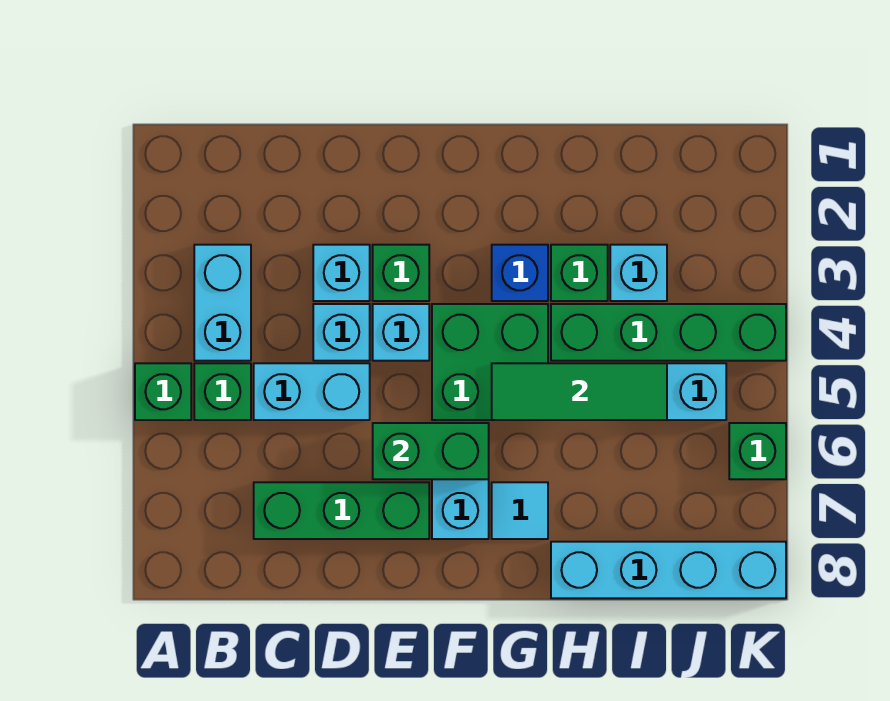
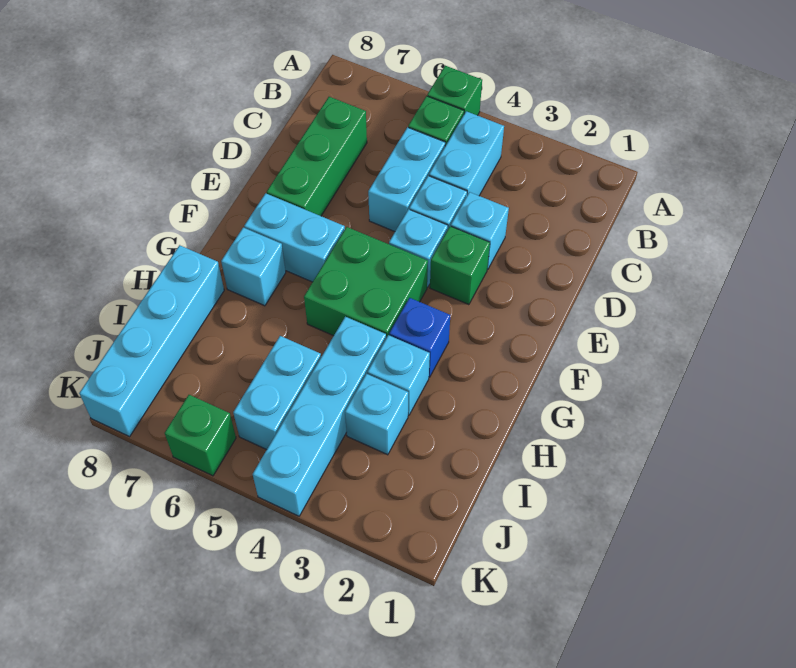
cyan brick B3:B4 level 1 -> cyan brick B4:C4 level 1
green brick E6:F6 level 2 -> none
green tile G5:I5 level 2 -> none
cyan tile G7 level 1 -> cyan brick G7 level 1
green brick H3 level 1 -> cyan brick H3 level 1
green brick H4:K4 level 1 -> cyan brick H4:K4 level 1

